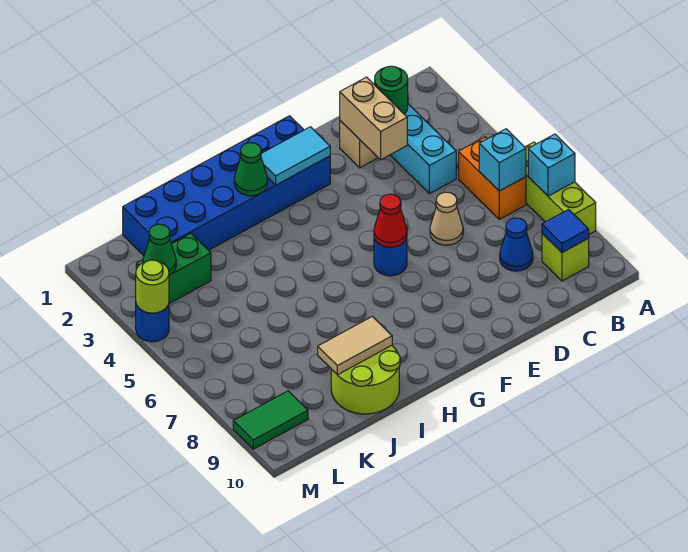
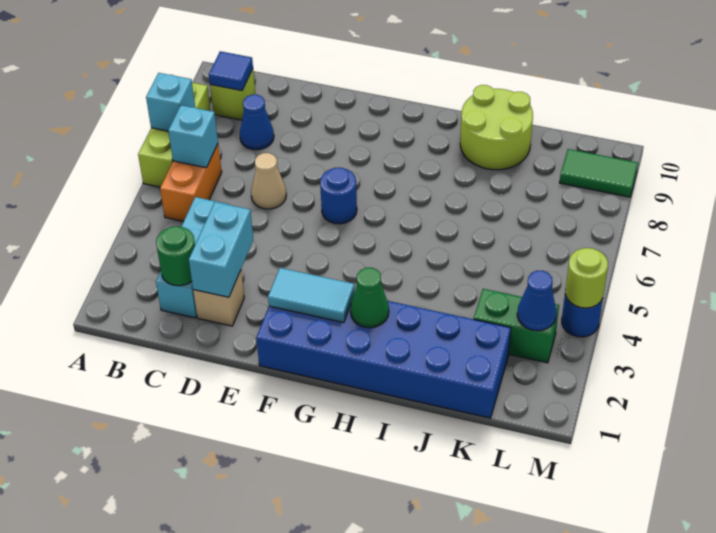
tan brick D2:D3 level 2 -> cyan brick D2:D3 level 2
red cone F6 level 2 -> none
tan tile I9:J9 level 2 -> none
green cone L3 level 2 -> blue cone L3 level 2

